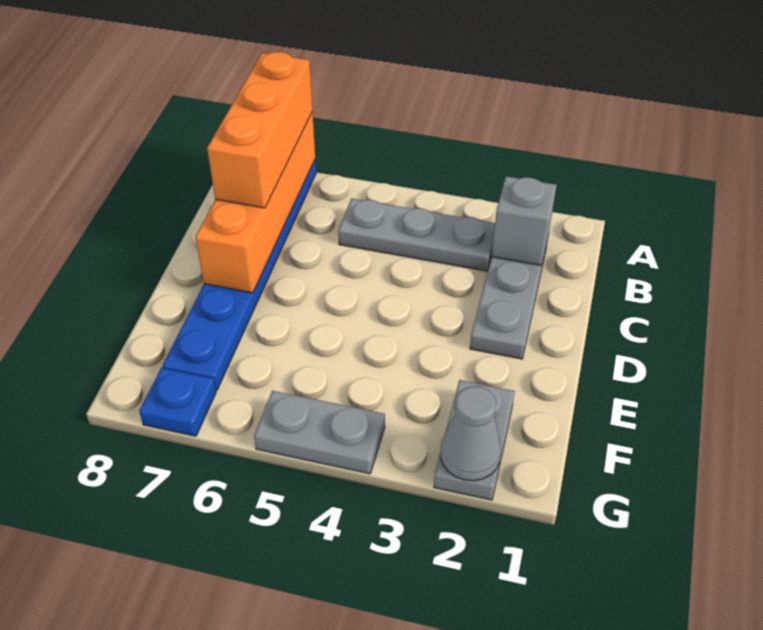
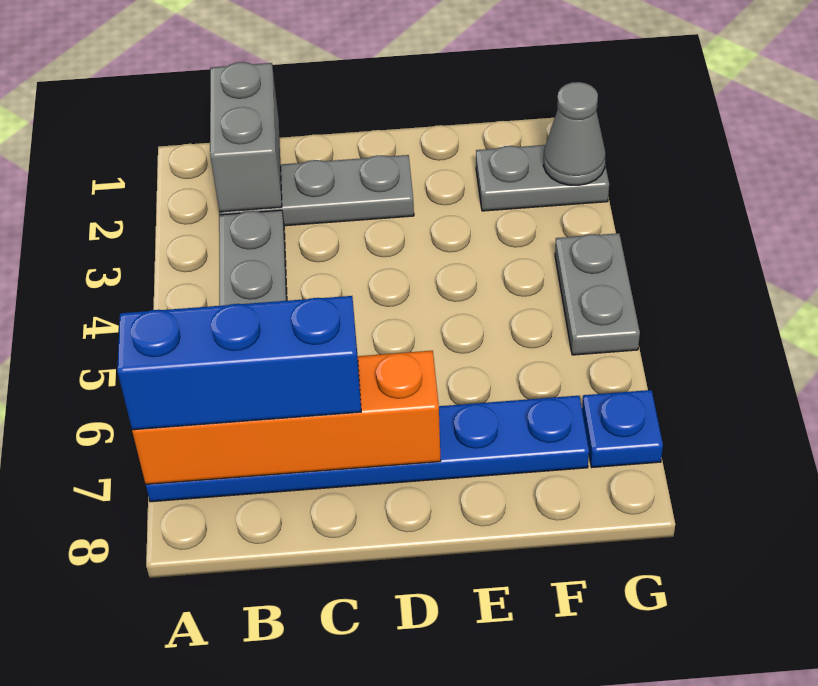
orange brick A7:C7 level 3 -> blue brick A7:C7 level 3
grey brick B2 level 2 -> grey brick B1:B2 level 2

